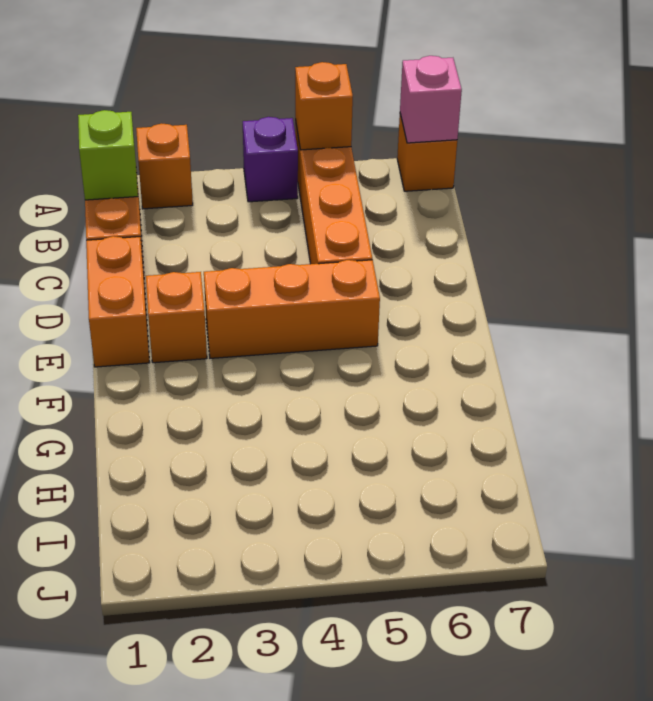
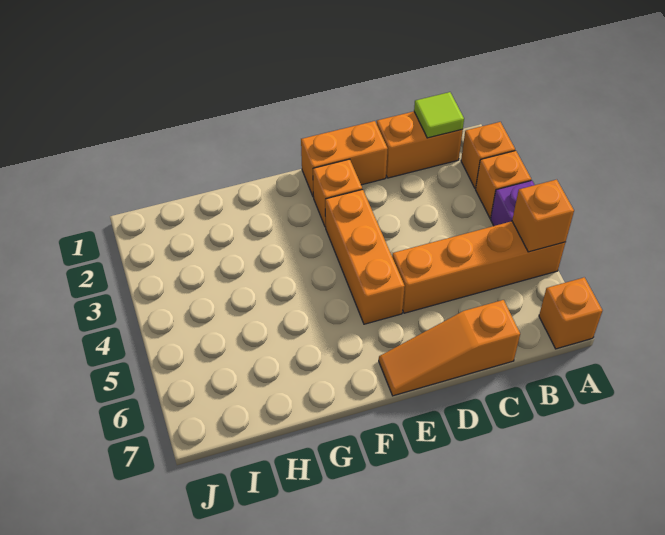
none -> orange brick A3 level 1
pink brick A7 level 2 -> none
lime brick B1 level 2 -> lime tile B1 level 2
none -> orange slope C7:E7 level 1 top C

